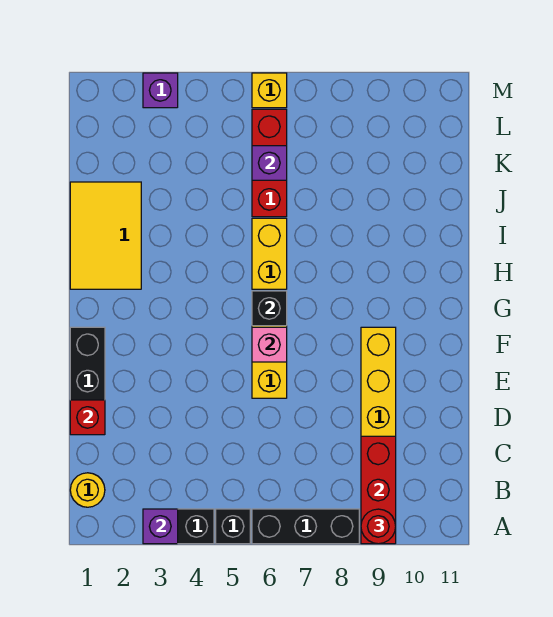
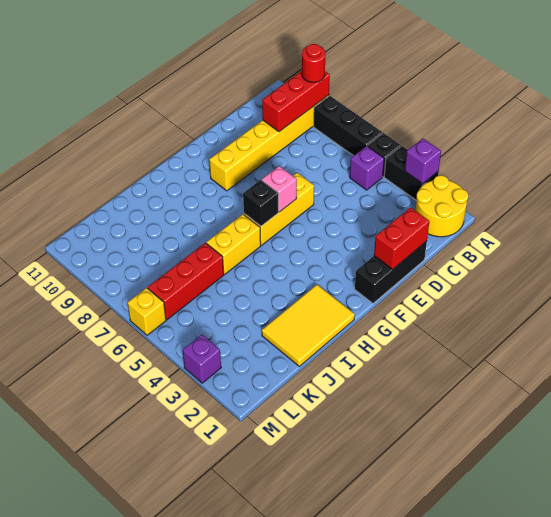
yellow round brick B1 level 1 -> yellow round brick A1:B2 level 1
red brick D1 level 2 -> red brick D1:E1 level 2
purple brick K6 level 2 -> purple brick B5 level 1

